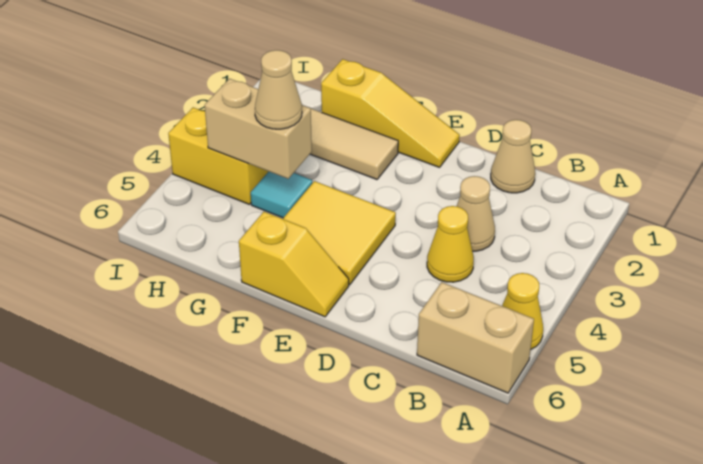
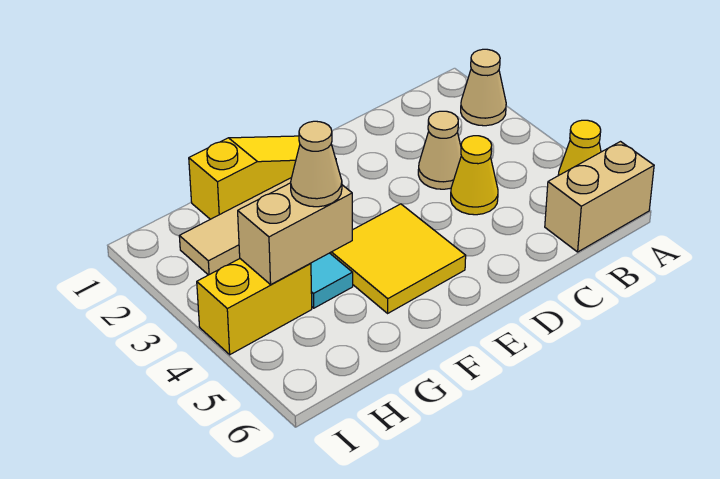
tan cone C1 level 1 -> tan cone A2 level 1
yellow slope E6:F6 level 1 top F -> none

